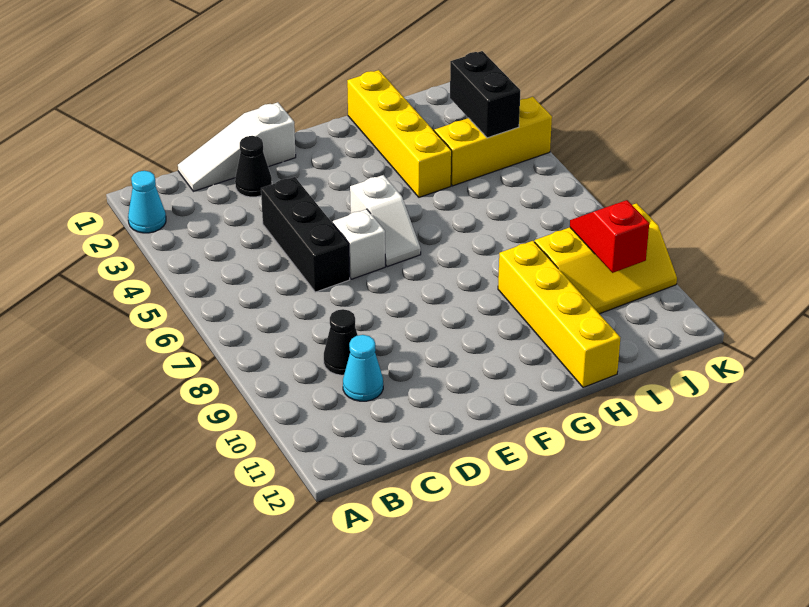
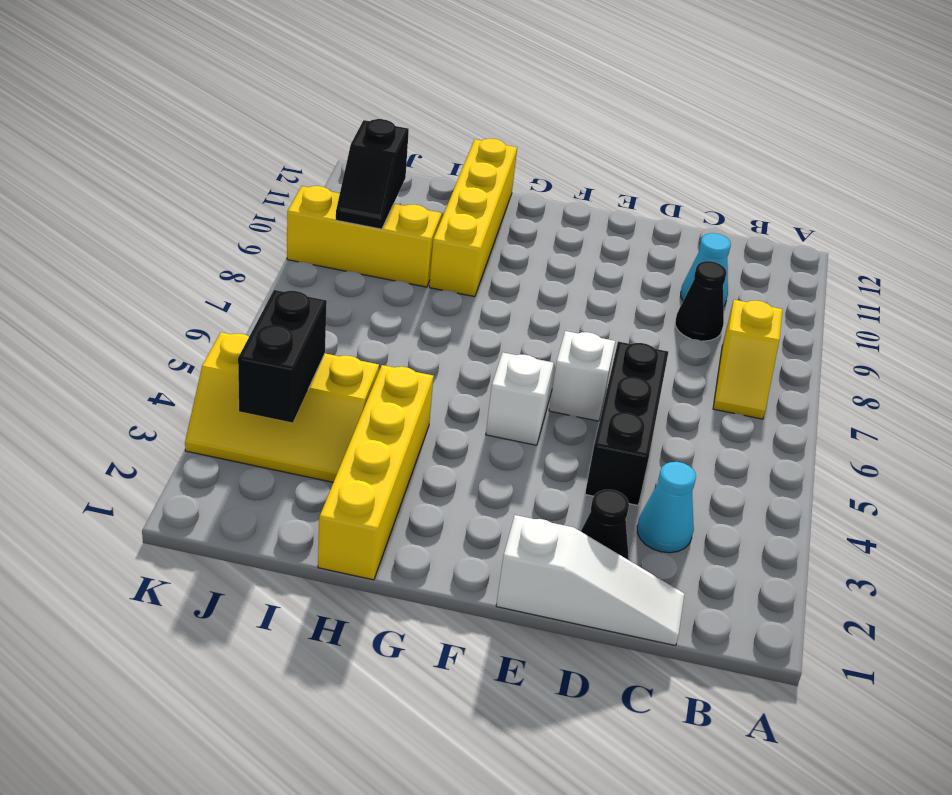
cyan cone A2 level 1 -> cyan cone C3 level 1
none -> yellow slope B7:B8 level 1 top 8
red slope J9:J10 level 2 top 10 -> black slope J9:J10 level 2 top 10

